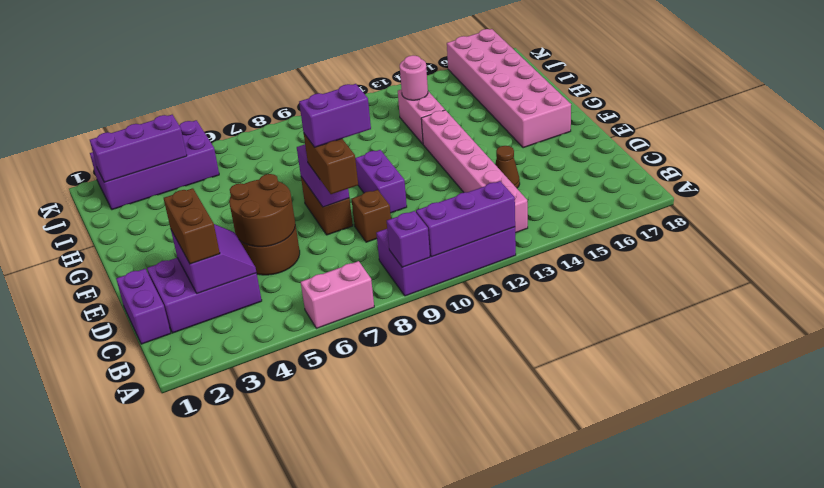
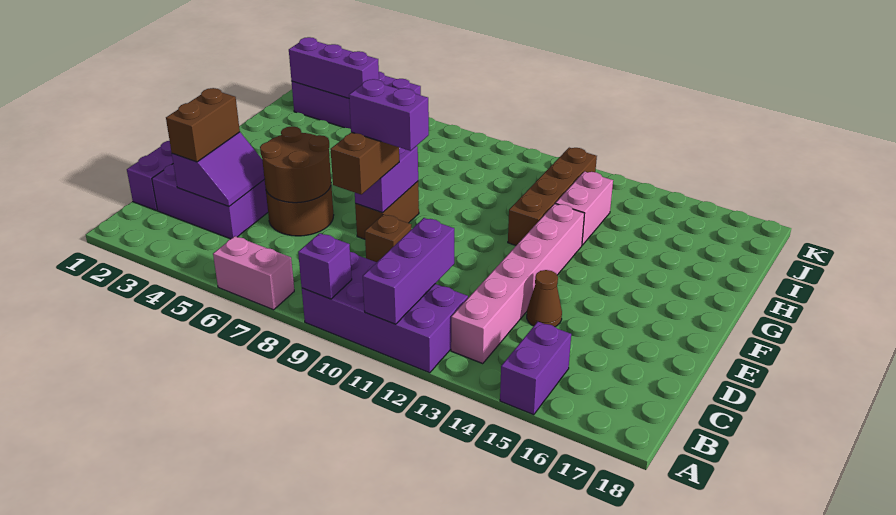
purple brick A10:A12 level 2 -> purple brick A11:C11 level 2
purple brick E10:F10 level 1 -> purple brick A15:B15 level 1
pink brick F16:K17 level 1 -> none
none -> brown brick G12:J12 level 1
pink round brick I13 level 2 -> none

